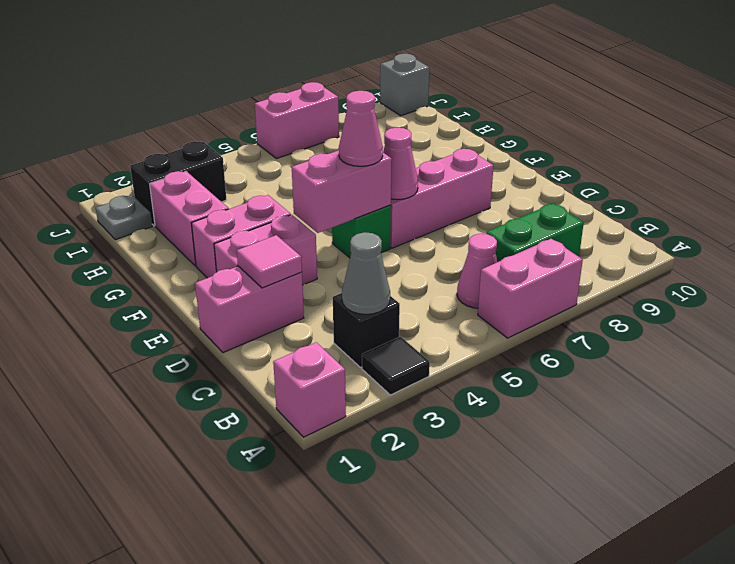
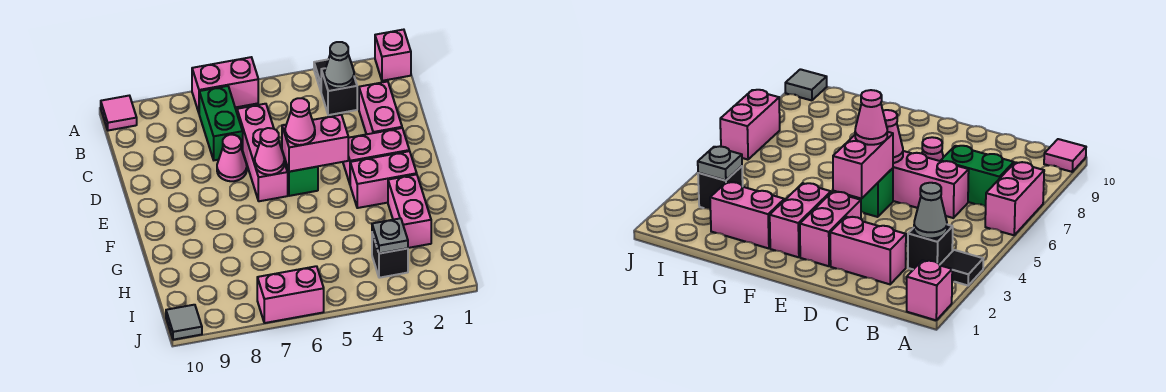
pink cone B6 level 1 -> pink cone D7 level 1
green brick B7:B8 level 1 -> green brick B7:C7 level 1
pink brick D1:D2 level 1 -> pink brick C2:D2 level 1
pink tile D2 level 2 -> pink tile A10 level 1
pink brick E6:E8 level 1 -> pink brick C6:E6 level 1
grey plate I1 level 1 -> grey plate I3 level 2
black brick I2:I3 level 1 -> black brick I3 level 1
grey brick J10 level 1 -> grey tile J10 level 1

